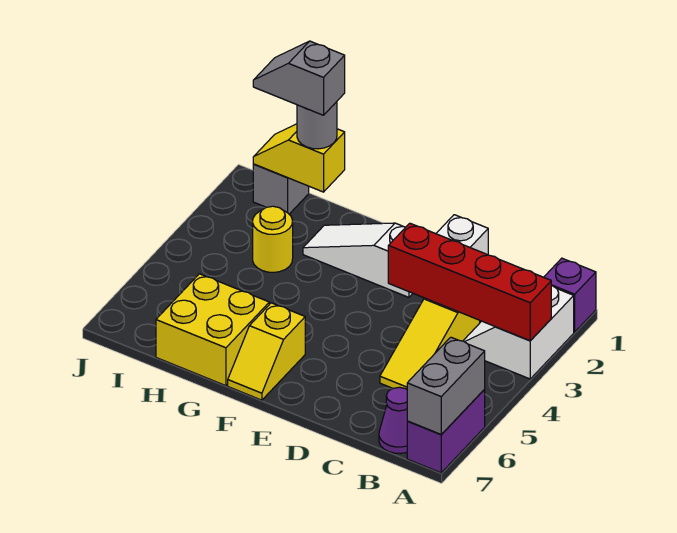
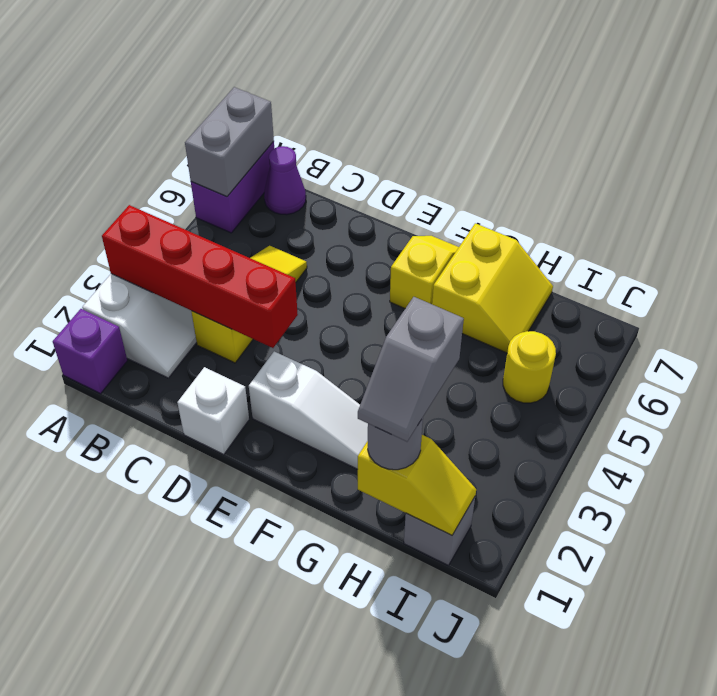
yellow brick G6:H7 level 1 -> yellow slope G6:H7 level 1 top G
grey slope H1:I1 level 4 top H -> grey slope H1:H2 level 4 top 2
yellow round brick H3 level 1 -> yellow round brick I5 level 1

